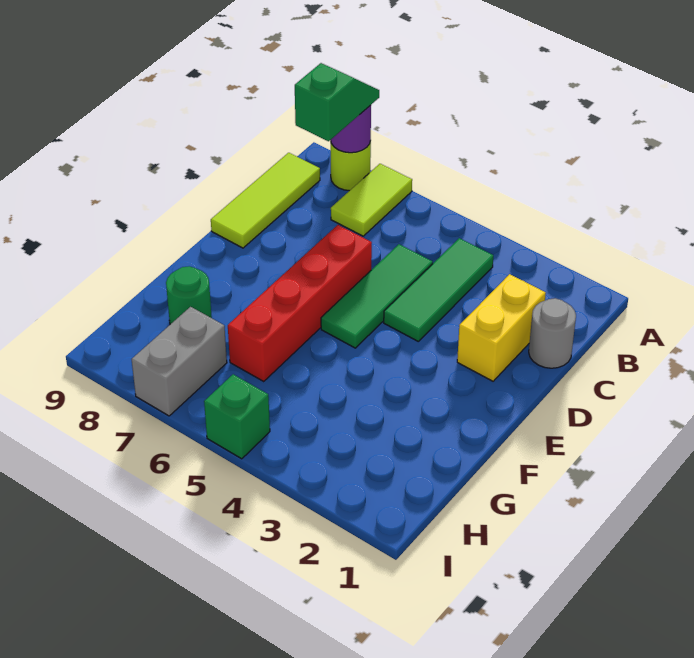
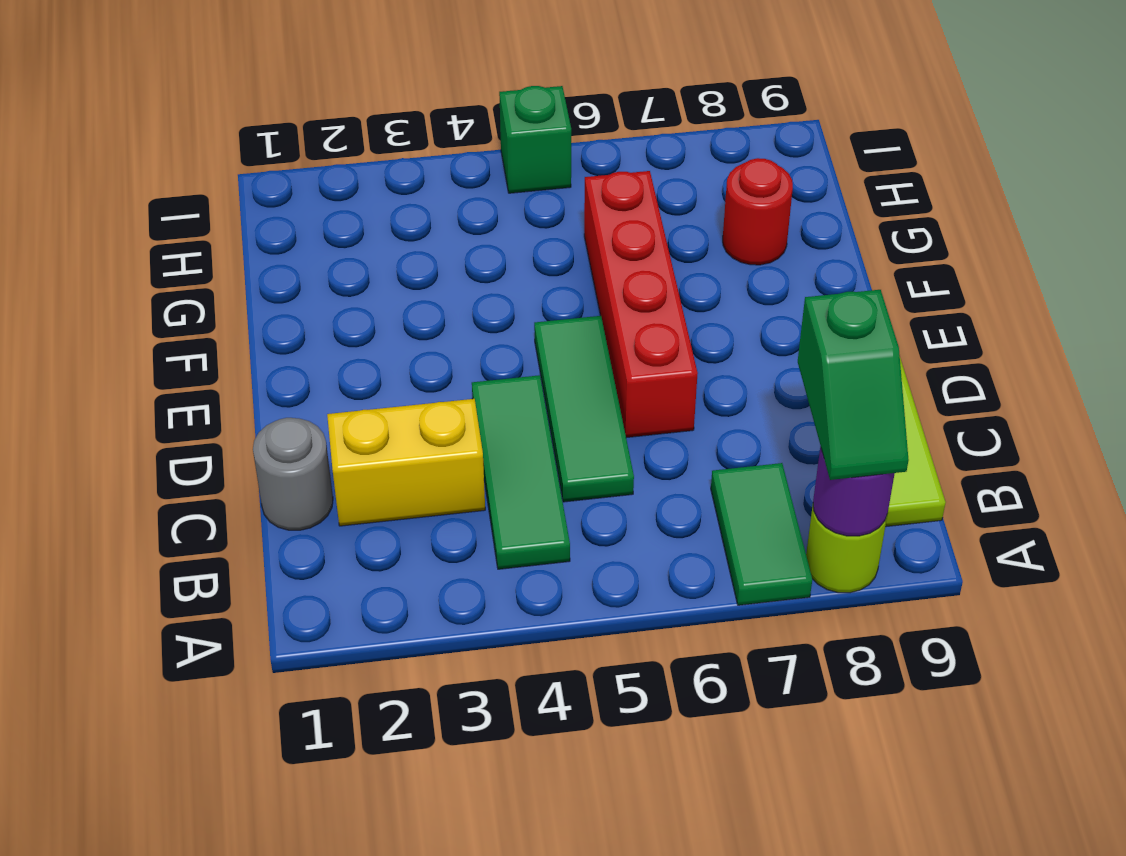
lime tile A7:B7 level 1 -> green tile A7:B7 level 1
yellow brick C2:D2 level 1 -> yellow brick C2:C3 level 1
green round brick G8 level 1 -> red round brick G8 level 1
grey brick H7:I7 level 1 -> none

